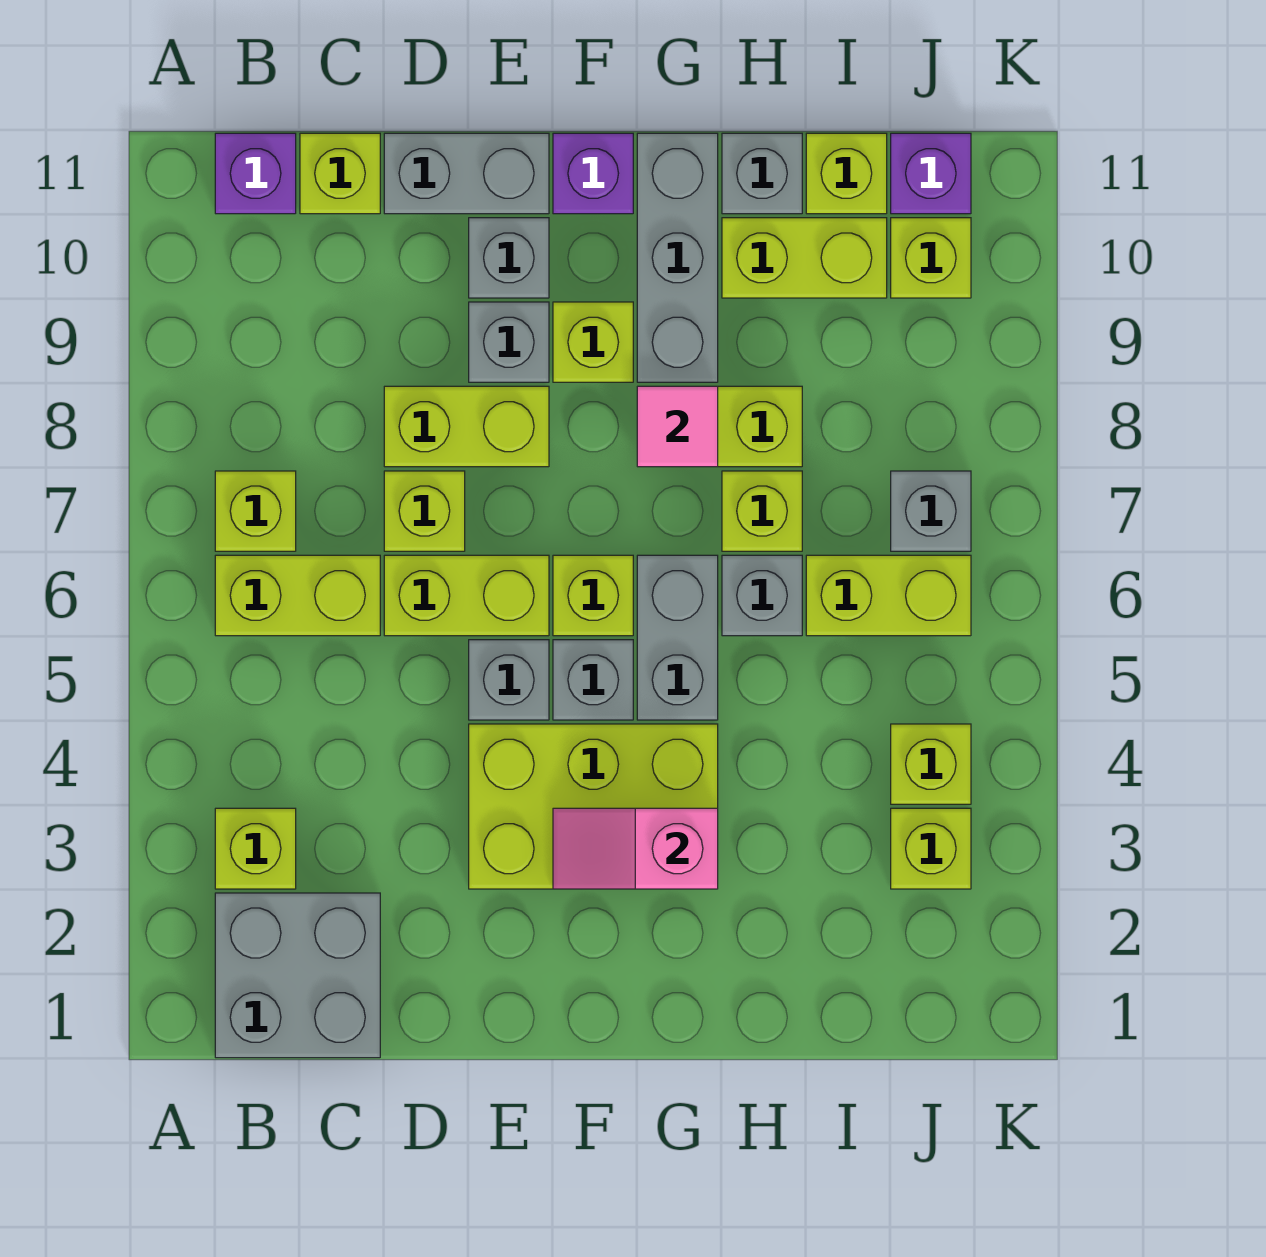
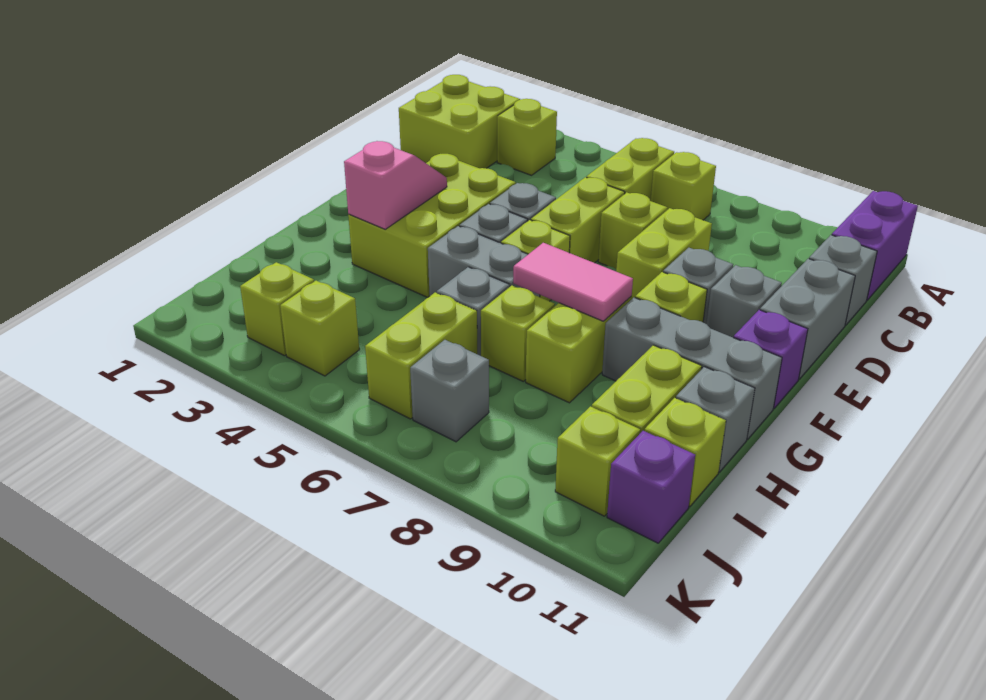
grey brick B1:C2 level 1 -> lime brick B1:C2 level 1
purple brick B11 level 1 -> purple brick A11:B11 level 1
lime brick C11 level 1 -> grey brick C11 level 1
pink tile G8 level 2 -> pink tile G7:G8 level 2

